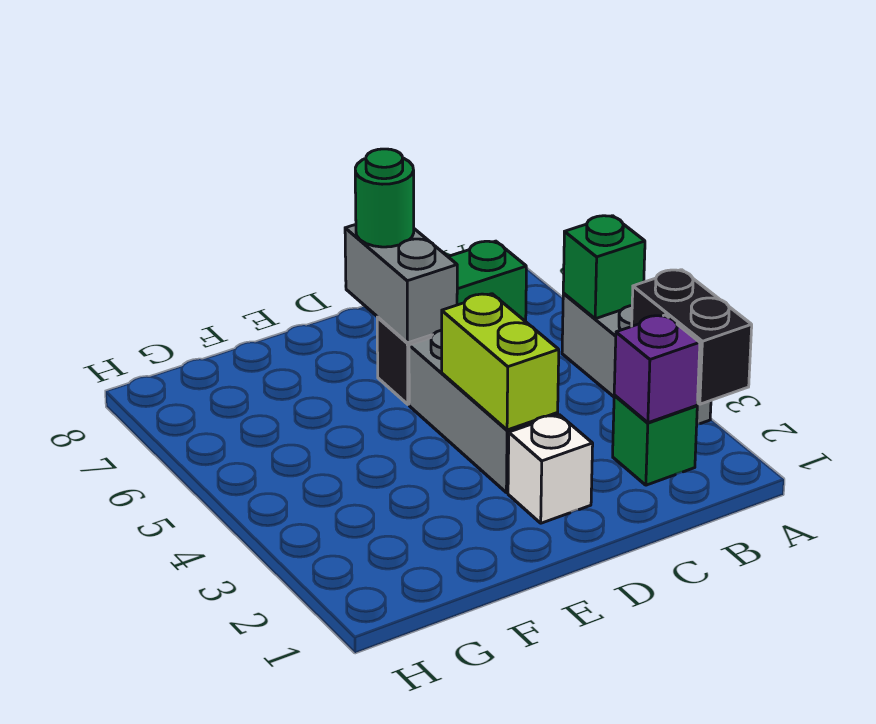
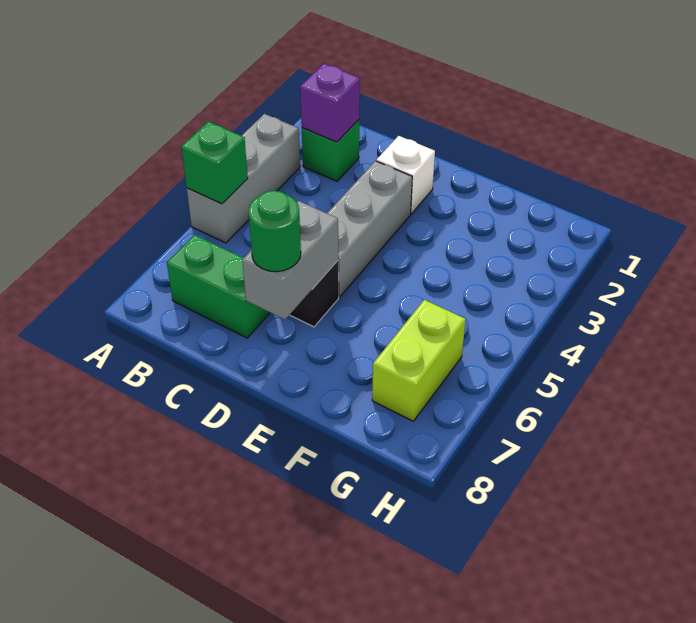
black brick A2:A3 level 2 -> none
lime brick D3:D4 level 2 -> lime brick G6:G7 level 1

